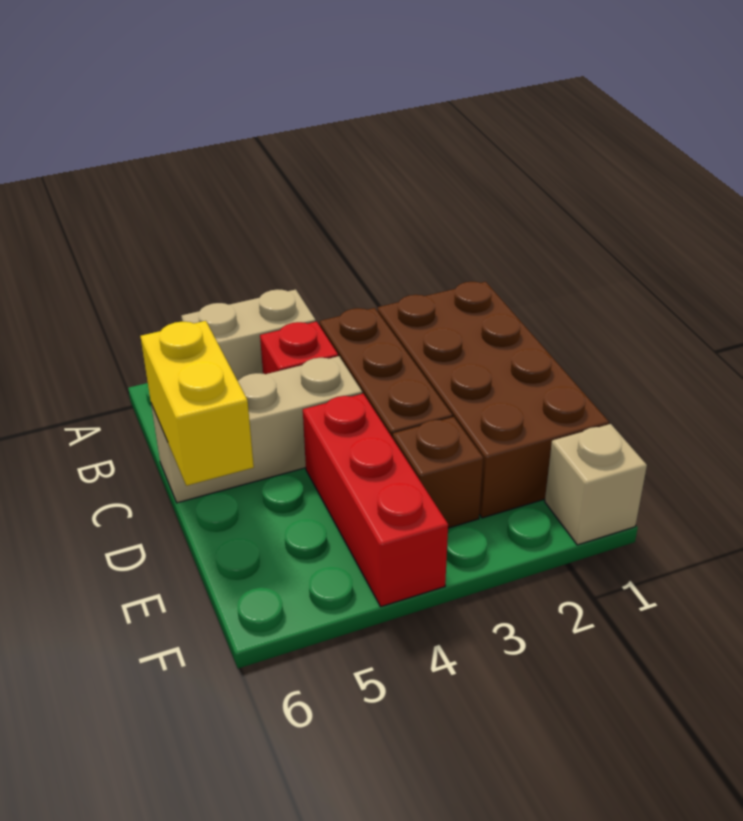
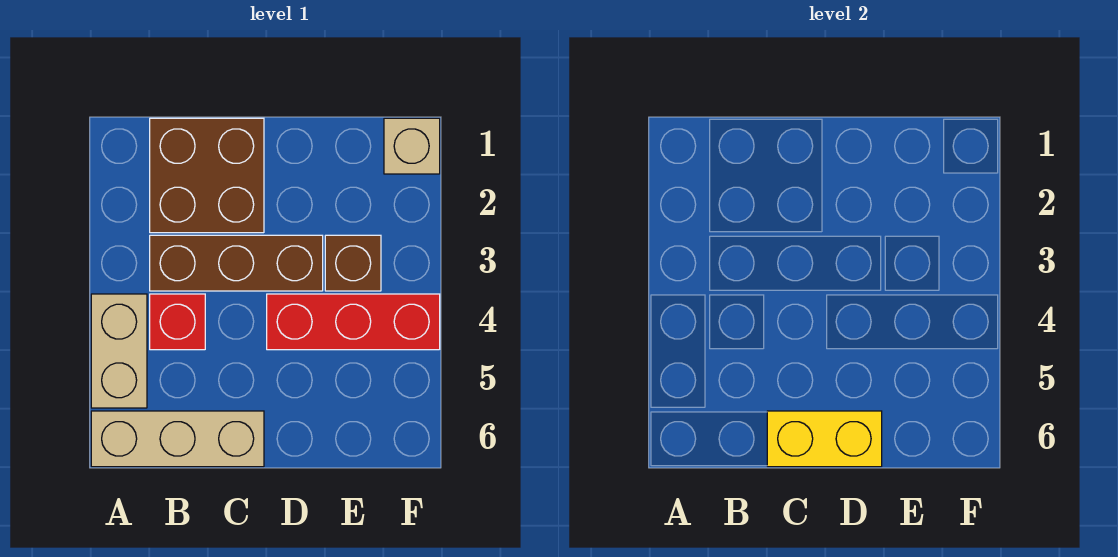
brown brick B1:E2 level 1 -> brown brick B1:C2 level 1
tan brick C4:C6 level 1 -> tan brick A6:C6 level 1

